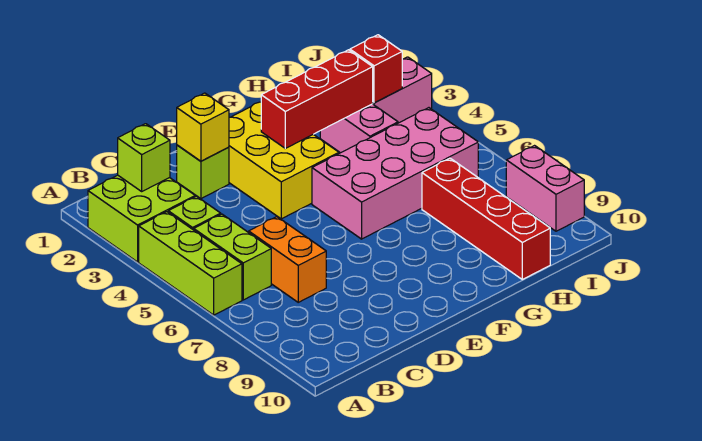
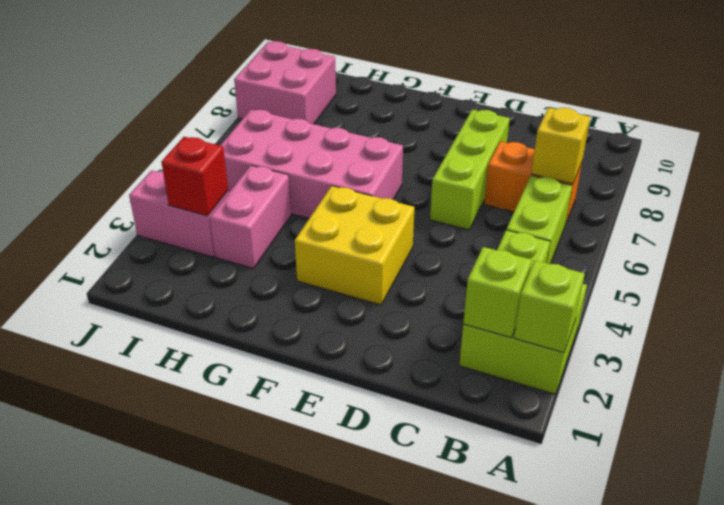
lime brick A4:A6 level 1 -> lime brick D6:D8 level 1
orange brick C6:C7 level 1 -> orange brick B7:C7 level 1
lime brick D2 level 1 -> lime brick A2 level 2
yellow brick D2 level 2 -> yellow brick B7 level 2
yellow brick E2:F4 level 1 -> yellow brick E3:F4 level 1
red brick F3:H3 level 2 -> none
red brick H7:H10 level 1 -> none
pink brick J8:J9 level 1 -> pink brick I8:J9 level 1

